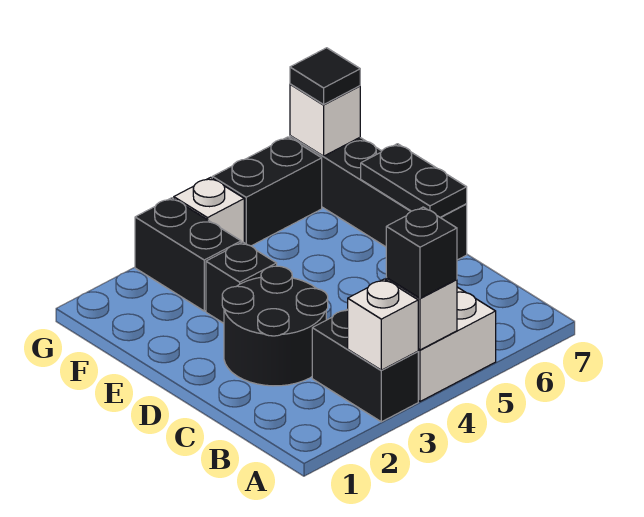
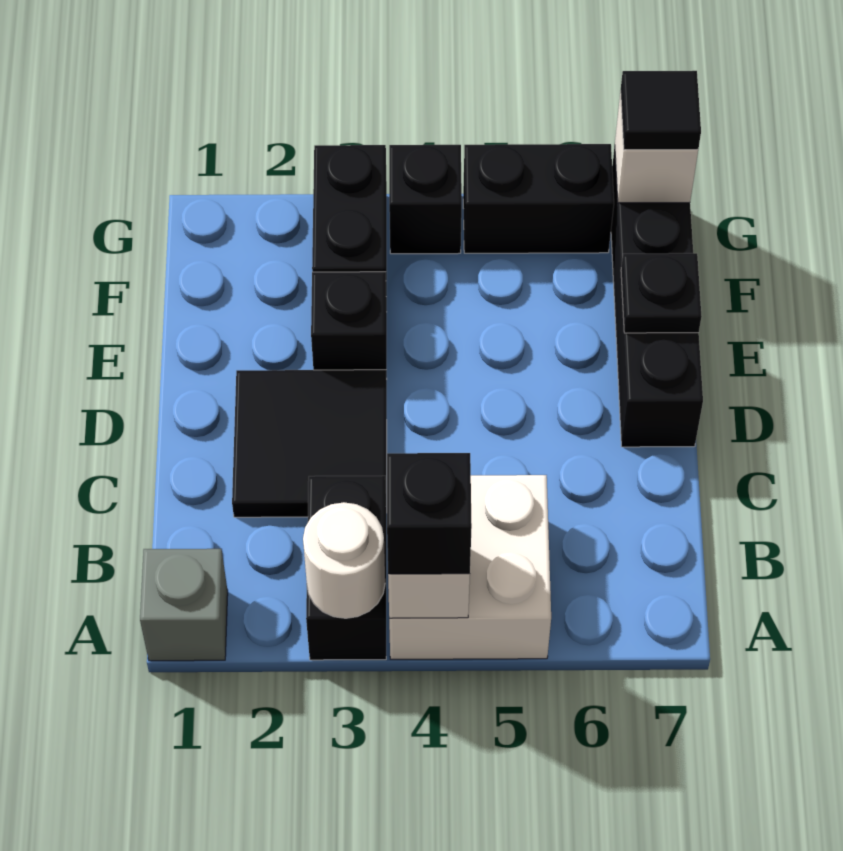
none -> grey brick A1 level 1
white brick A3 level 2 -> white round brick A3 level 2
black round brick C2:D3 level 1 -> black tile C2:D3 level 1
black plate D7:E7 level 2 -> black plate E7 level 2
white brick G4 level 1 -> black brick G4 level 1

